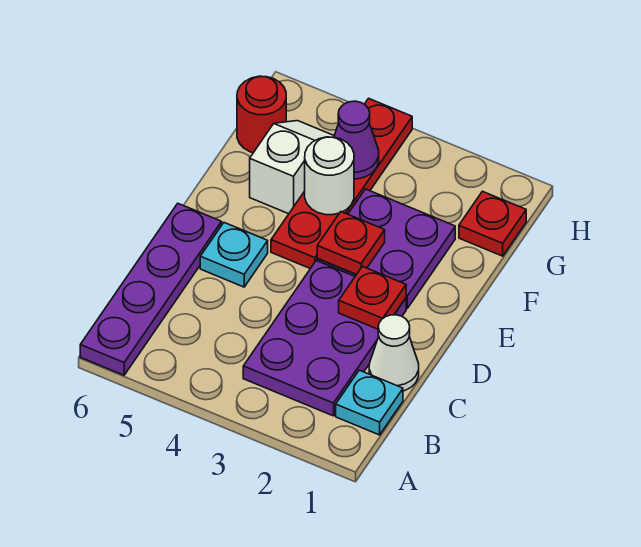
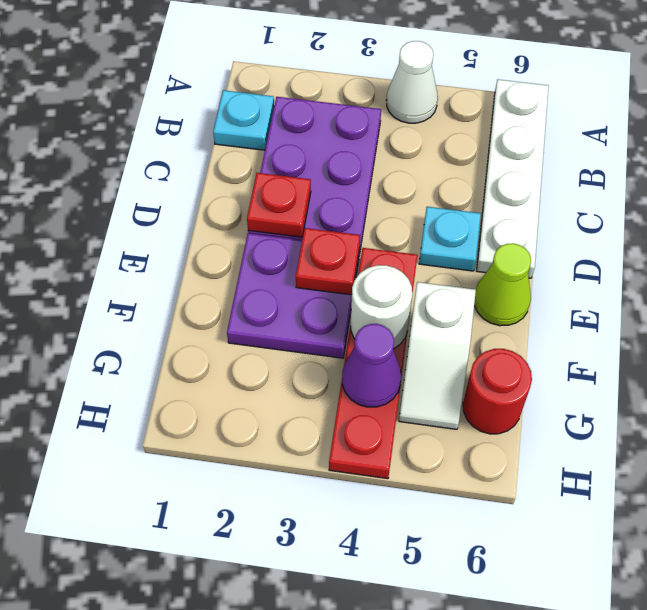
purple plate A6:D6 level 1 -> white plate A6:D6 level 1
white cone C1 level 1 -> white cone A4 level 1
none -> lime cone E6 level 1
red plate G1 level 1 -> none

